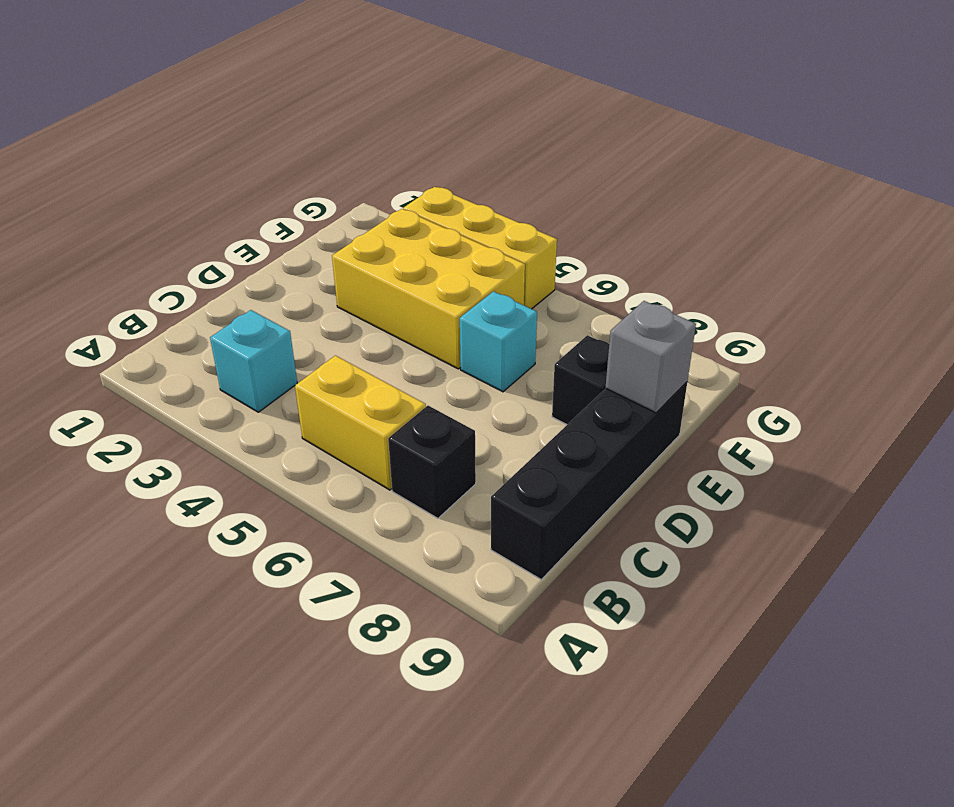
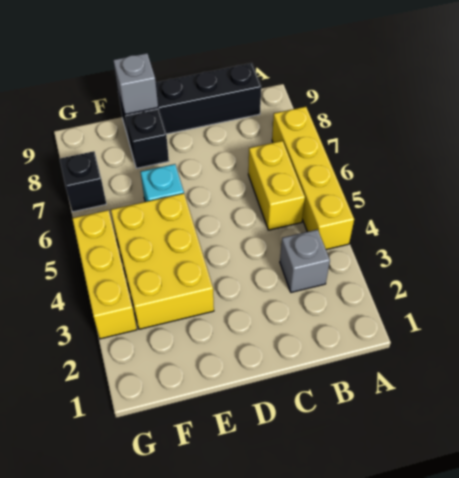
none -> yellow brick A4:A7 level 1
cyan brick B3 level 1 -> grey brick B3 level 1
black brick B7 level 1 -> black brick G7 level 1

